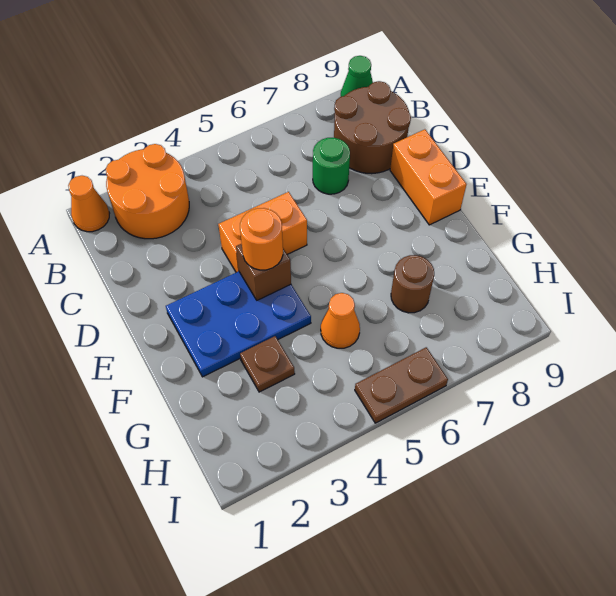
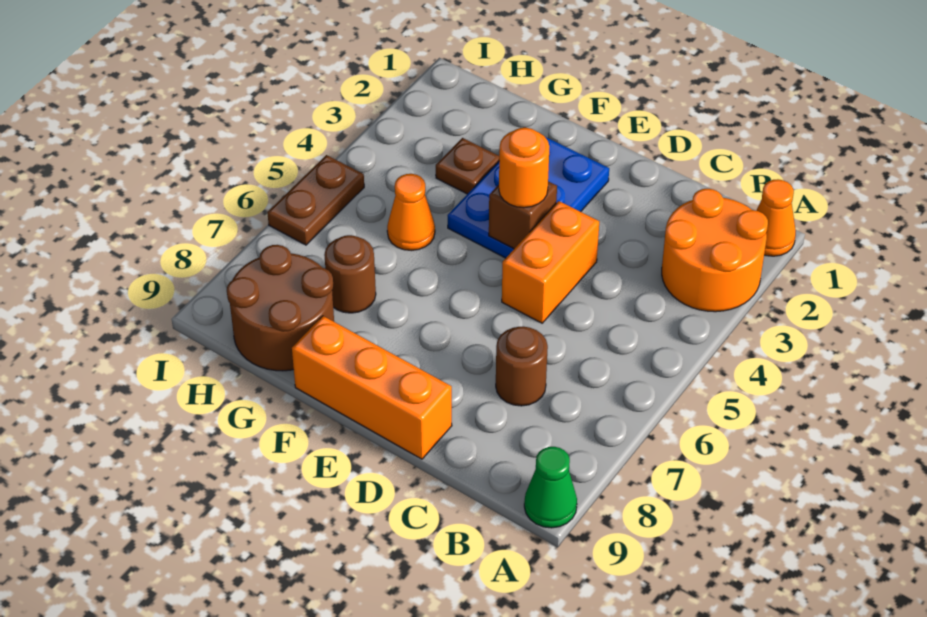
brown round brick B8:C9 level 1 -> brown round brick G8:H9 level 1
green round brick C7 level 1 -> brown round brick C7 level 1
orange brick D9:E9 level 1 -> orange brick D9:F9 level 1

